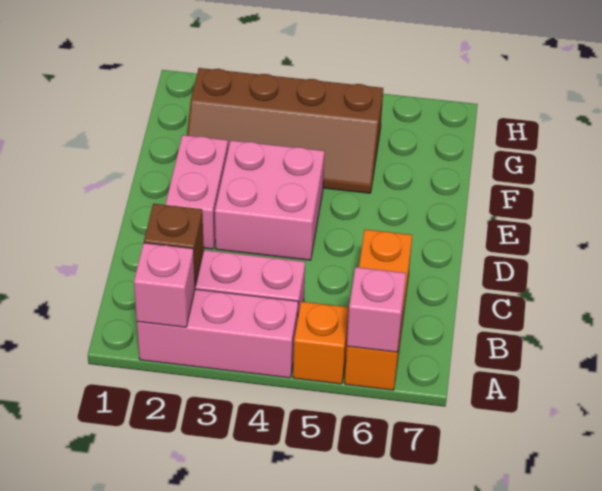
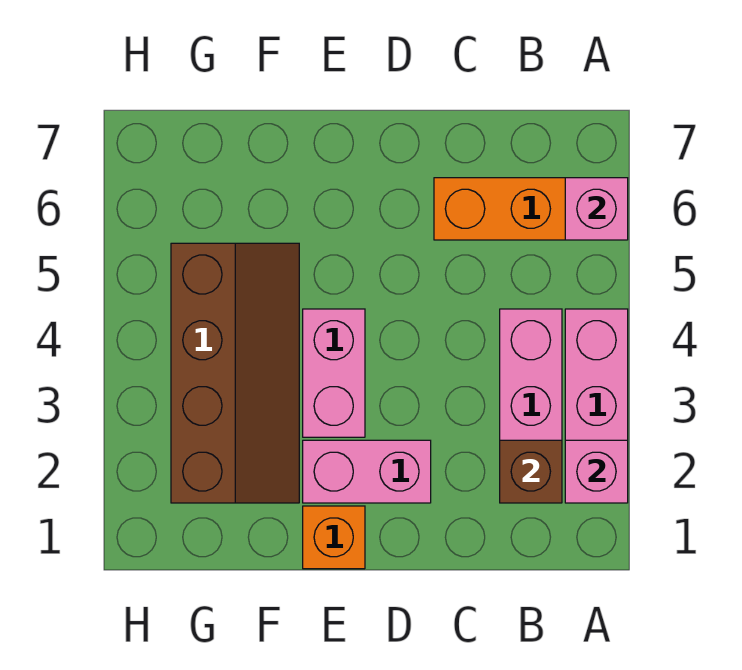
orange brick A5 level 1 -> orange brick E1 level 1
pink brick D3:E4 level 1 -> pink brick E3:E4 level 1

